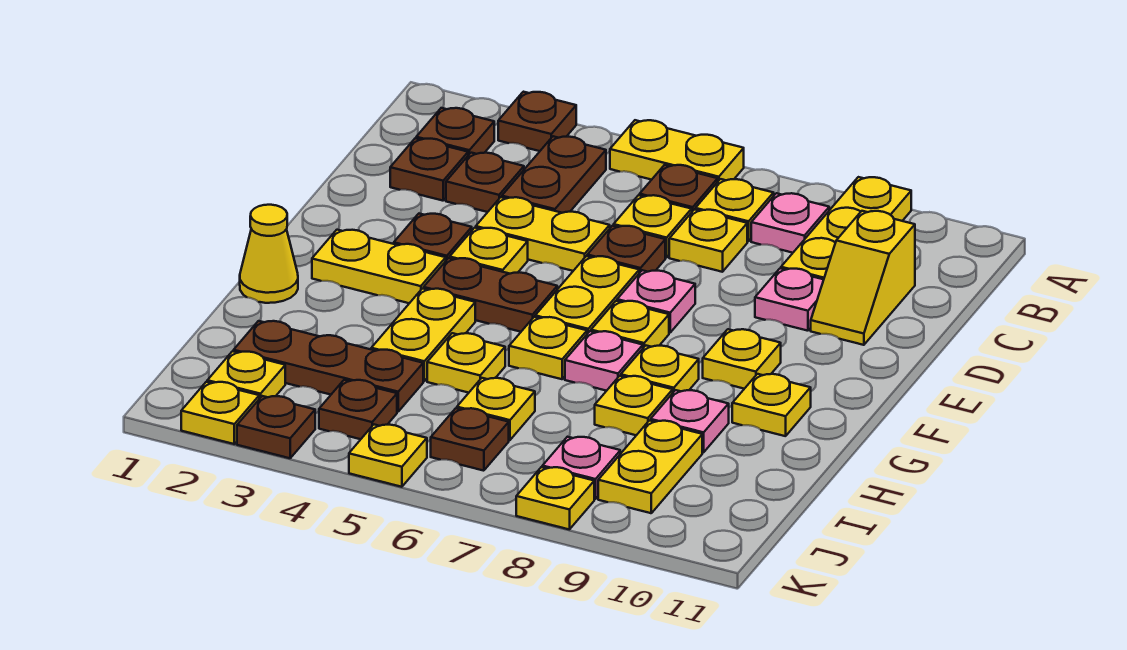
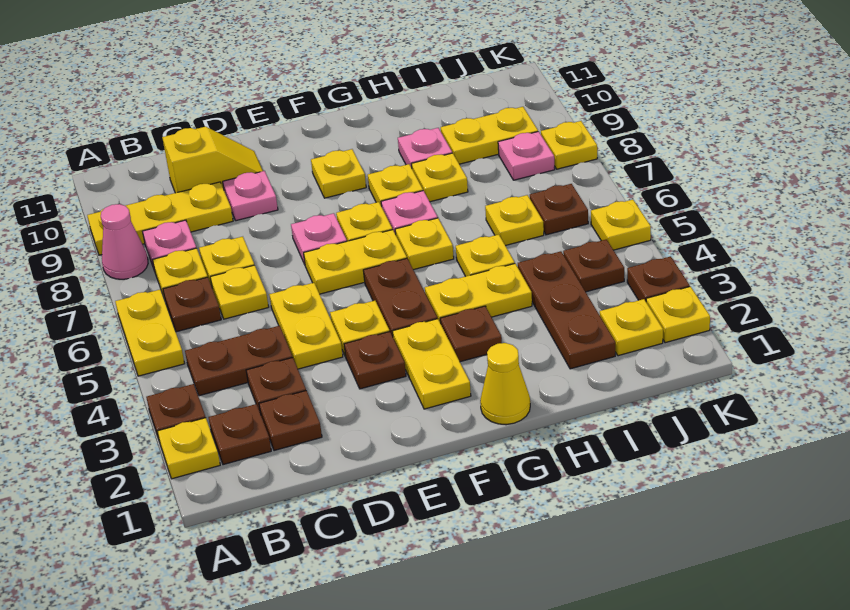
none -> pink cone A8 level 1
brown plate D6 level 1 -> brown plate G3 level 1
yellow plate G10 level 1 -> yellow plate A2 level 1

